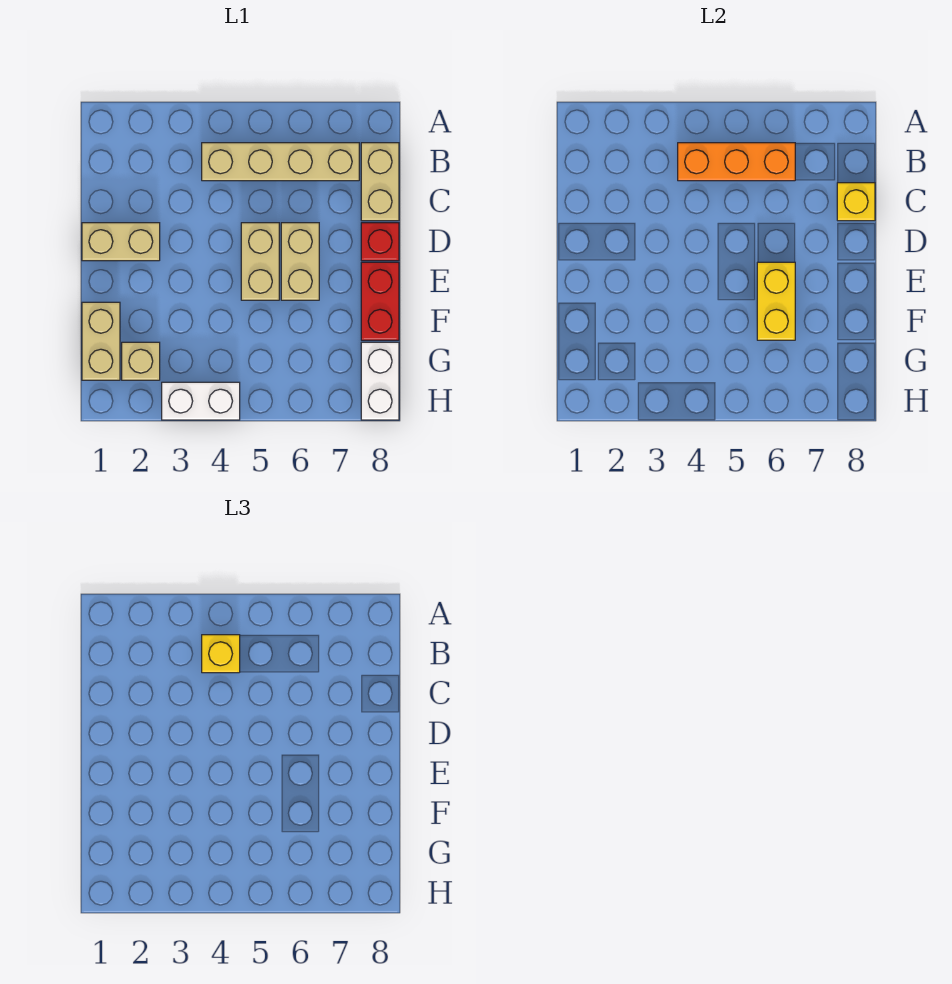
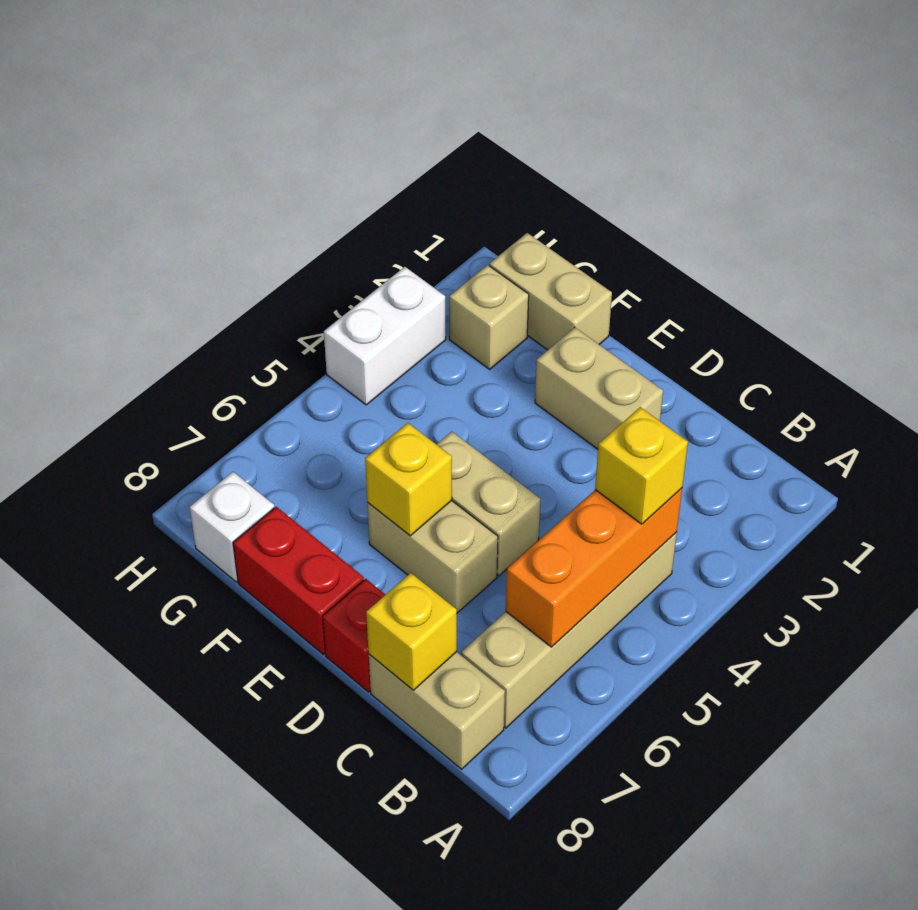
tan brick D1:D2 level 1 -> tan brick D2:E2 level 1
yellow brick E6:F6 level 2 -> yellow brick E6 level 2
white brick G8:H8 level 1 -> white brick G8 level 1

